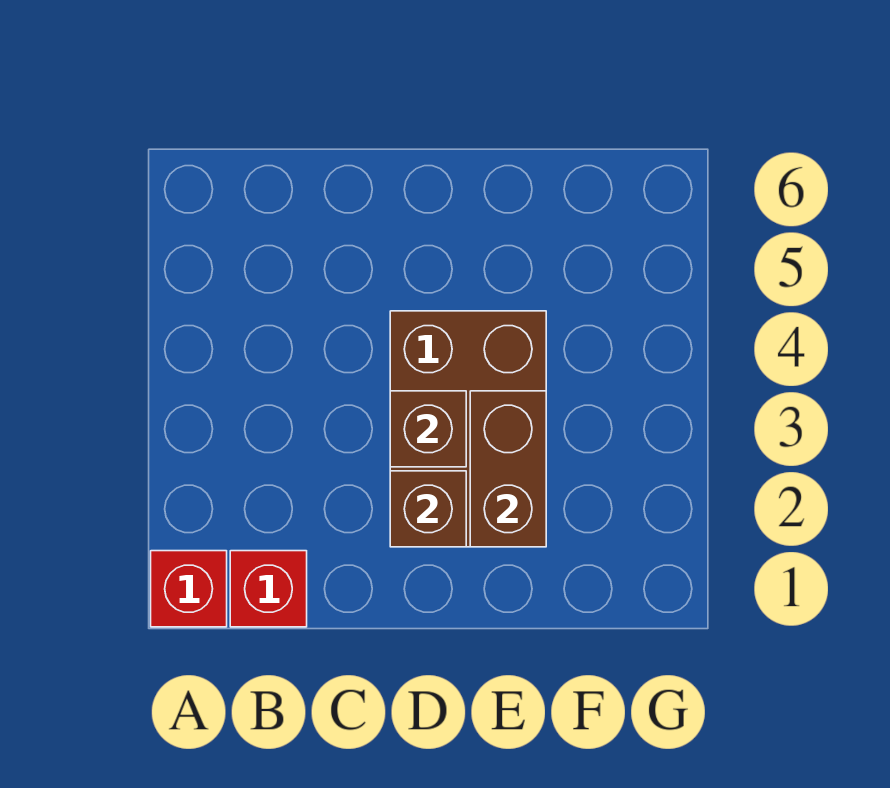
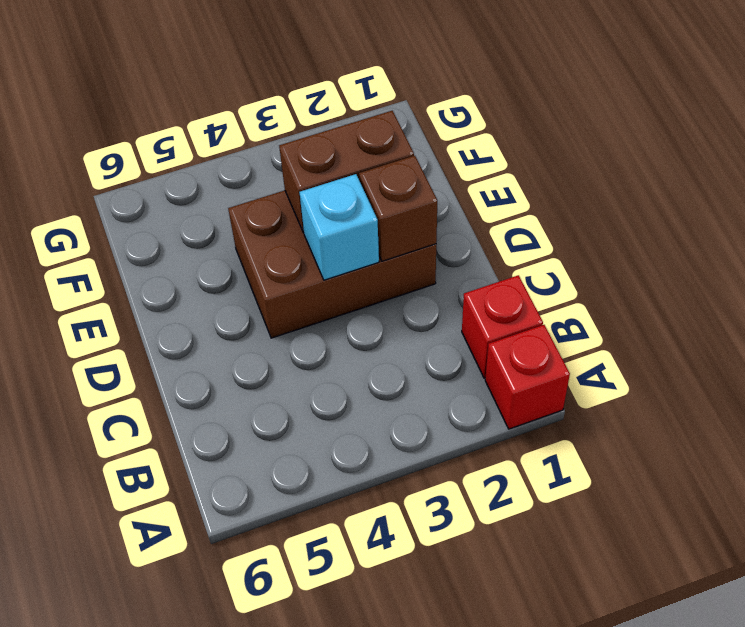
brown brick D3 level 2 -> cyan brick D3 level 2

